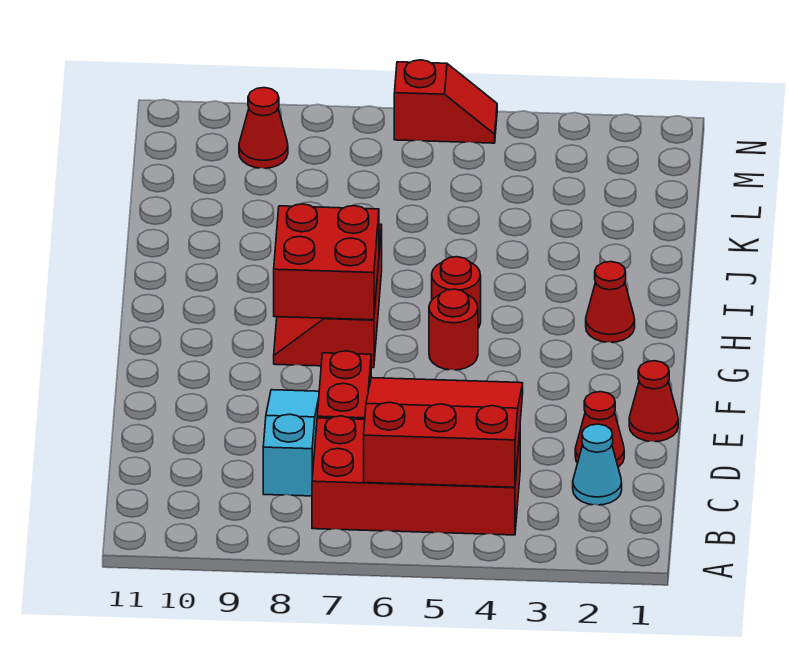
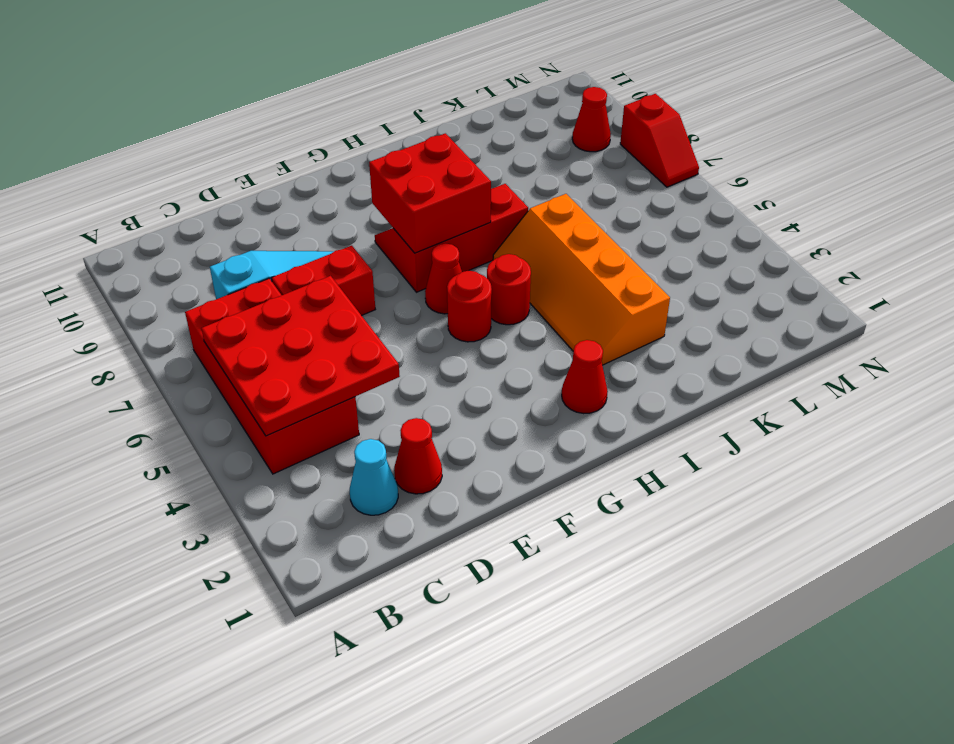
red slope B4:D6 level 2 top B -> red plate B4:D6 level 2
red cone E1 level 1 -> red cone G6 level 1
none -> orange slope I3:J6 level 1 top J
red slope N5:N6 level 1 top 6 -> red slope N7:N8 level 1 top 8

